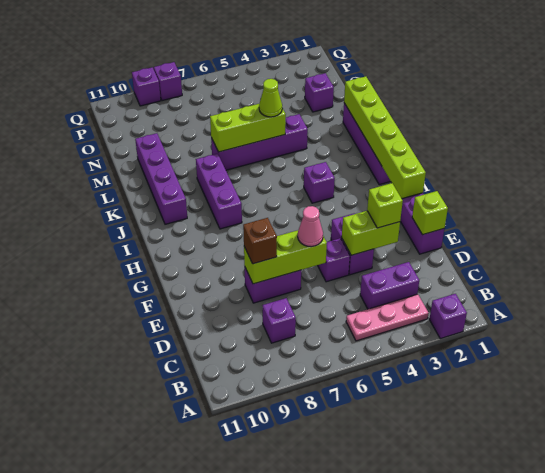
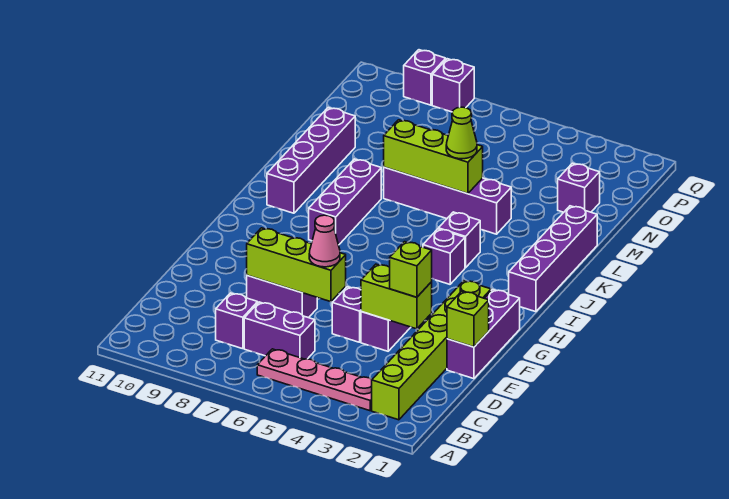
purple brick A2 level 1 -> purple brick J4 level 1
pink plate B3:B5 level 1 -> pink plate B3:B6 level 1
purple brick C3:C4 level 1 -> purple brick C6:C7 level 1
brown brick E8 level 3 -> none
lime brick G1:L1 level 2 -> lime brick B2:G2 level 1

